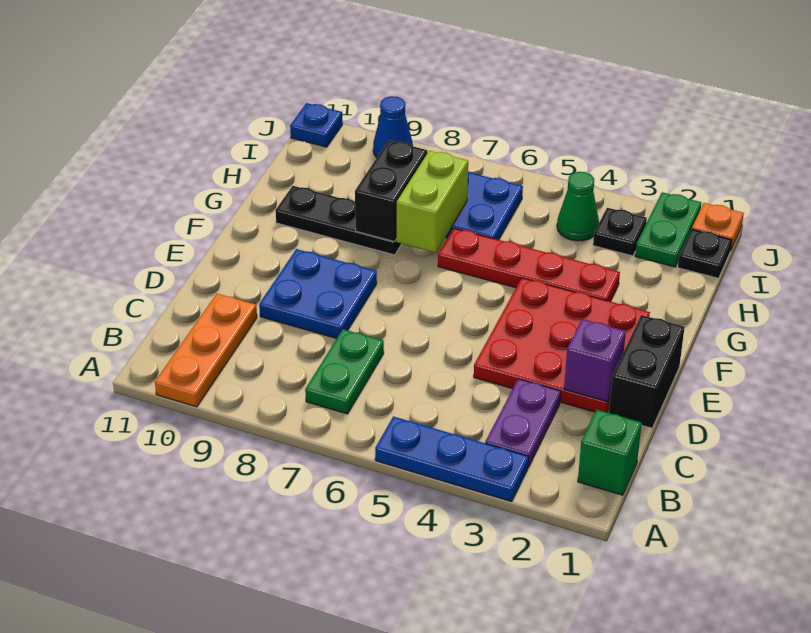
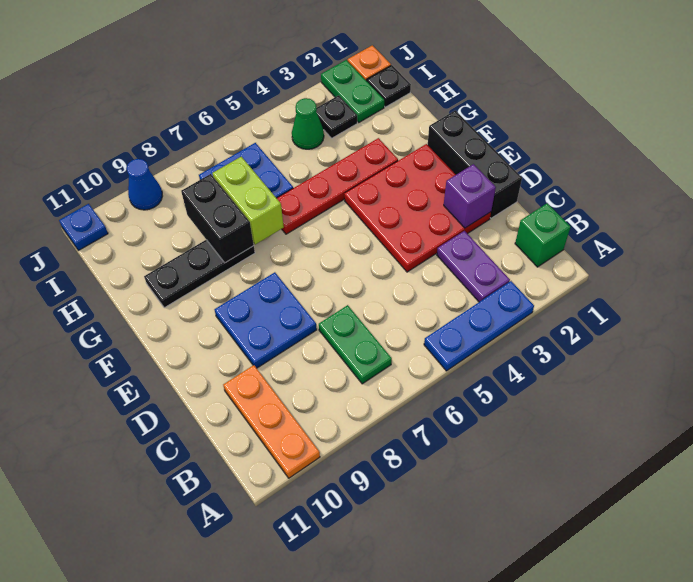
black brick D1:E1 level 1 -> black brick D1:F1 level 1

